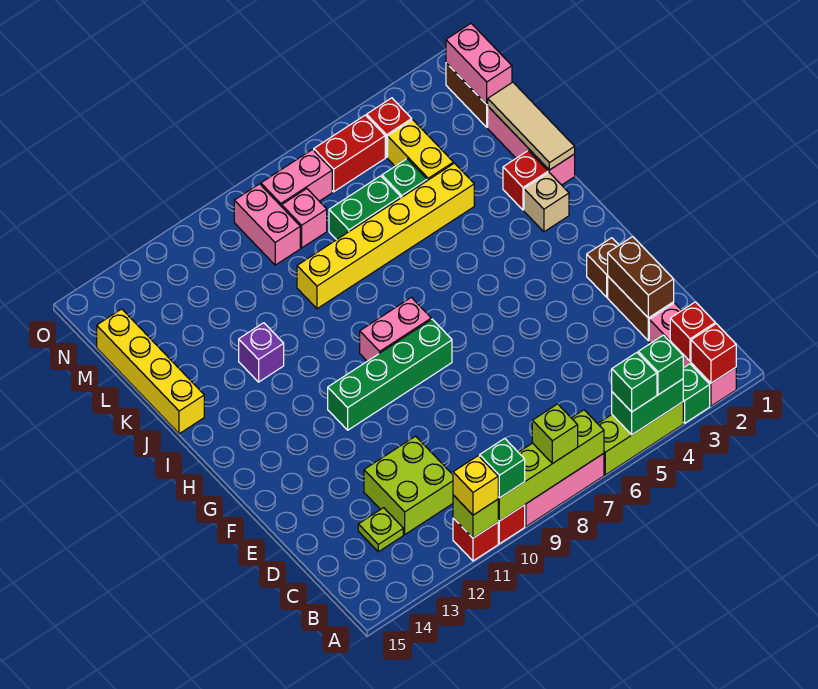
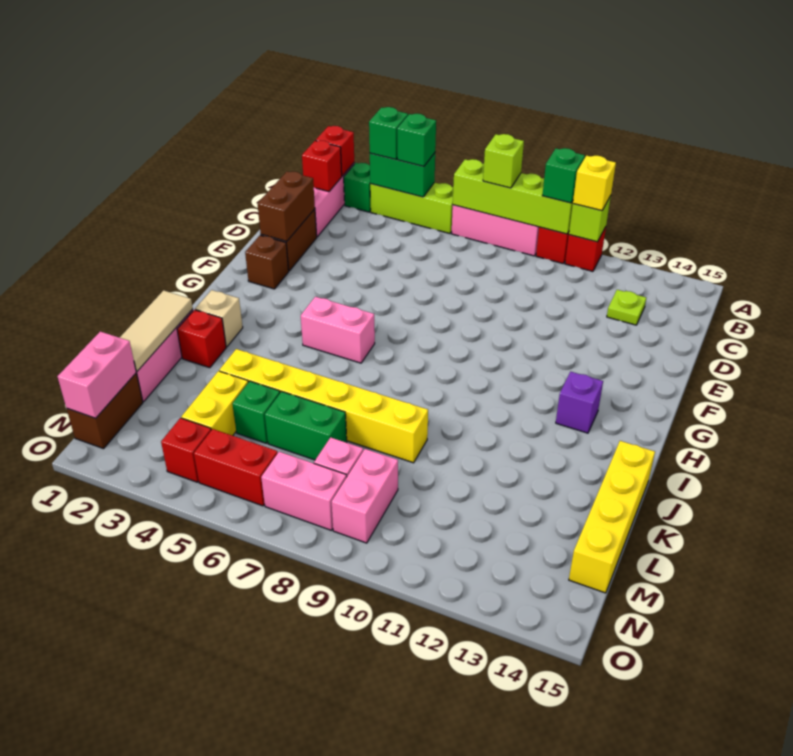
lime brick C11:D12 level 1 -> none
green brick G8:G11 level 1 -> none
pink brick H8:H9 level 1 -> pink brick H5:H6 level 1
purple brick J12 level 1 -> purple brick H13 level 1

